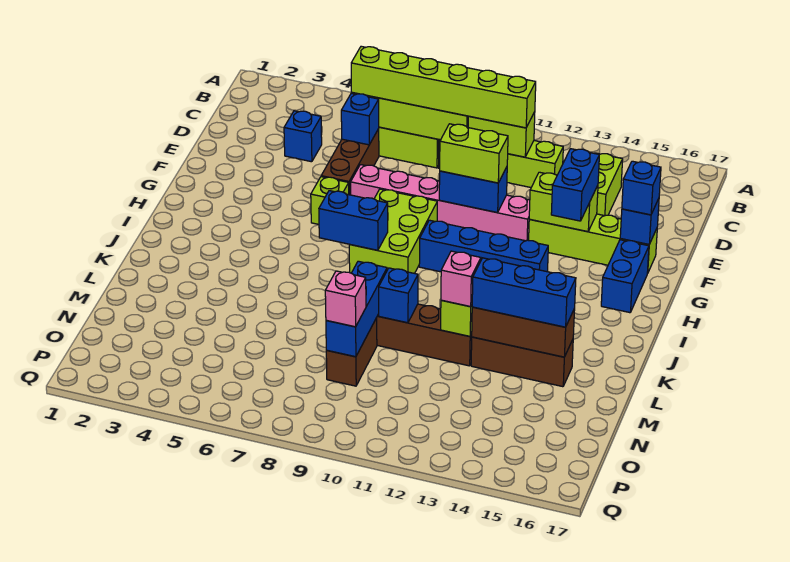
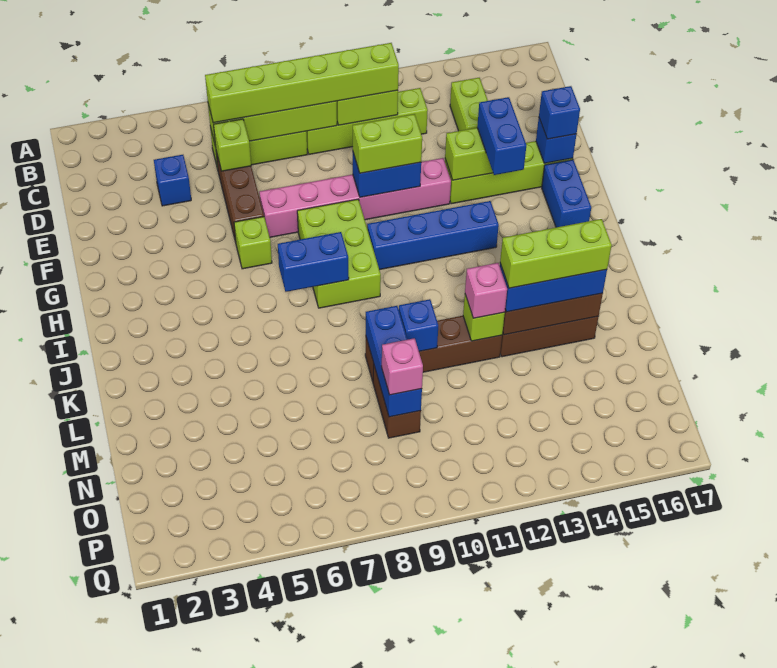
blue brick D6 level 2 -> lime brick D6 level 2
none -> lime brick L13:L15 level 4

